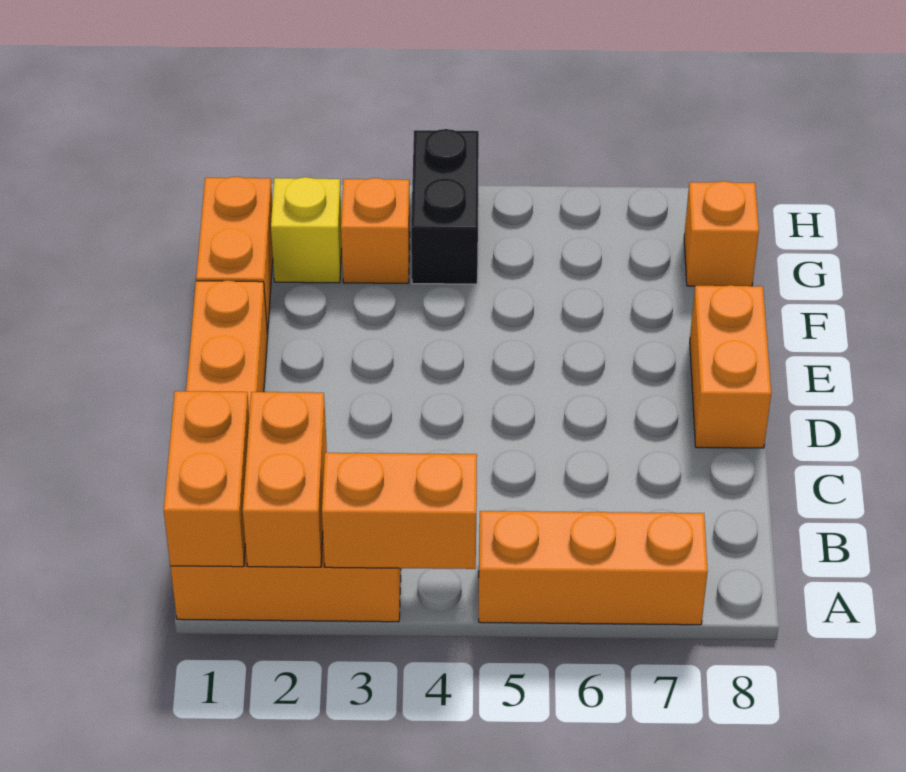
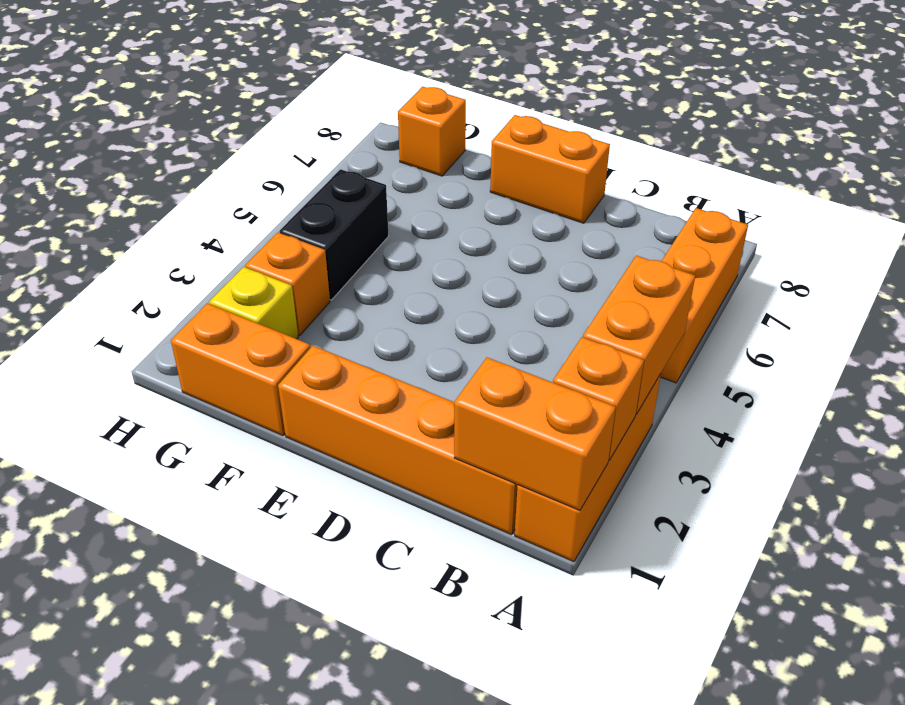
orange brick A2:B2 level 2 -> orange brick A2 level 2
black brick G4:H4 level 1 -> black brick G4:G5 level 1

